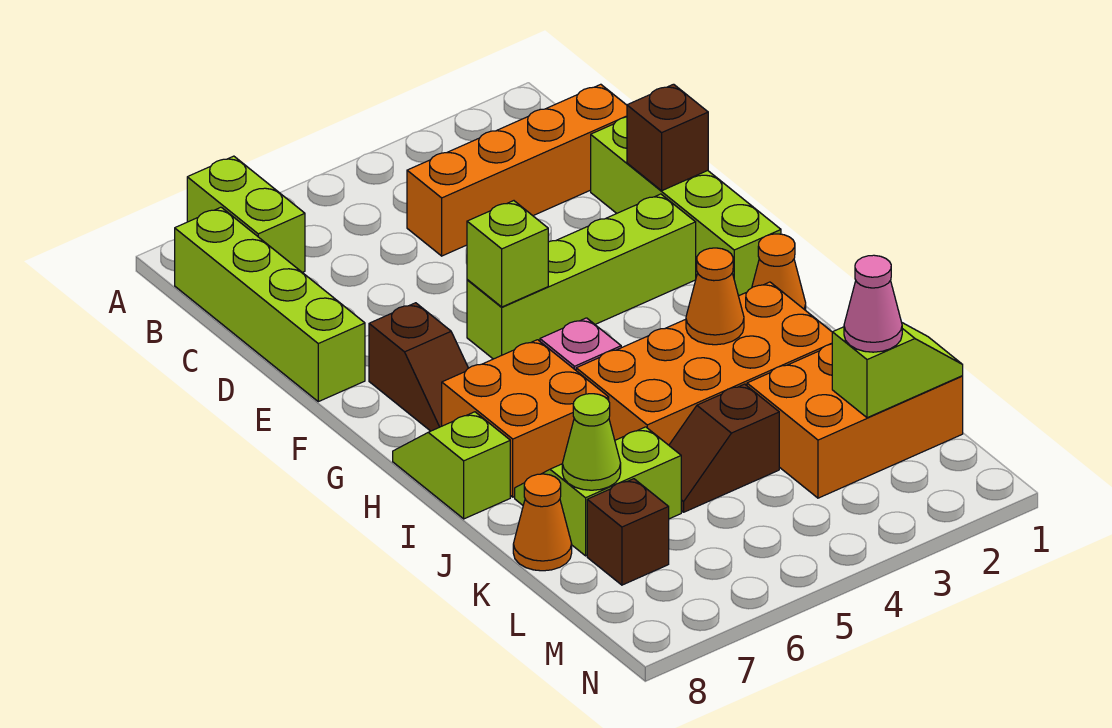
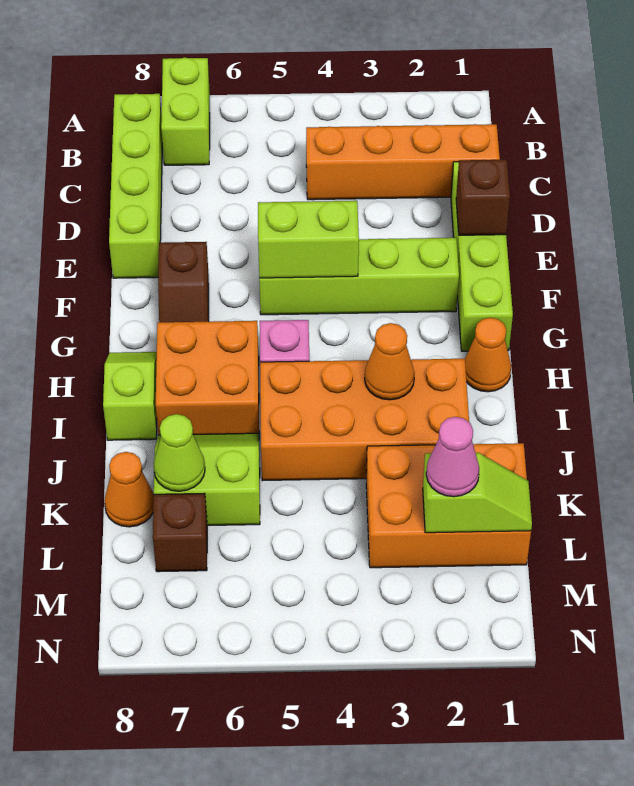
lime brick F5 level 2 -> lime brick F4:F5 level 2
brown slope K4:K5 level 1 top 4 -> none

